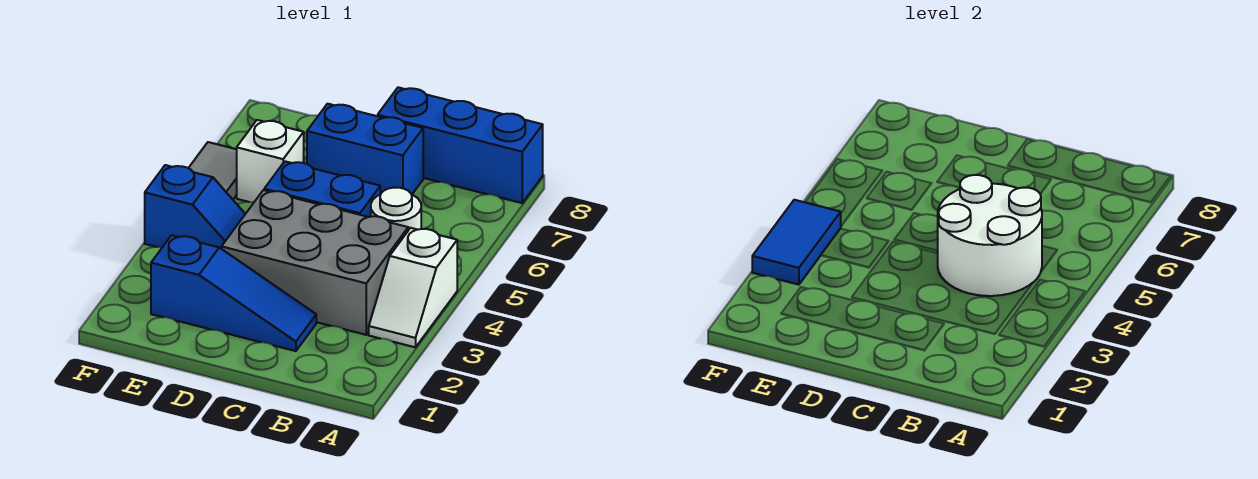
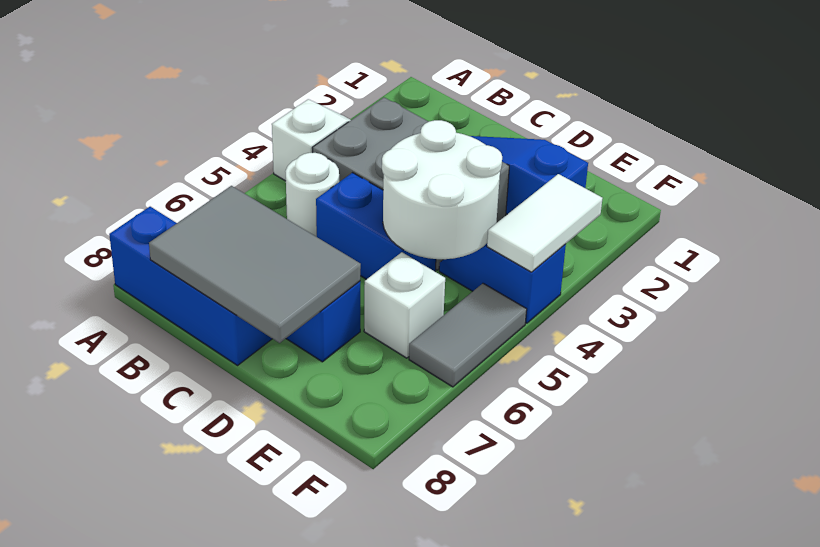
white round brick B4:C5 level 2 -> white round brick D4:E5 level 2
none -> grey tile B7:D8 level 2
blue tile F3:F4 level 2 -> white tile F3:F4 level 2

